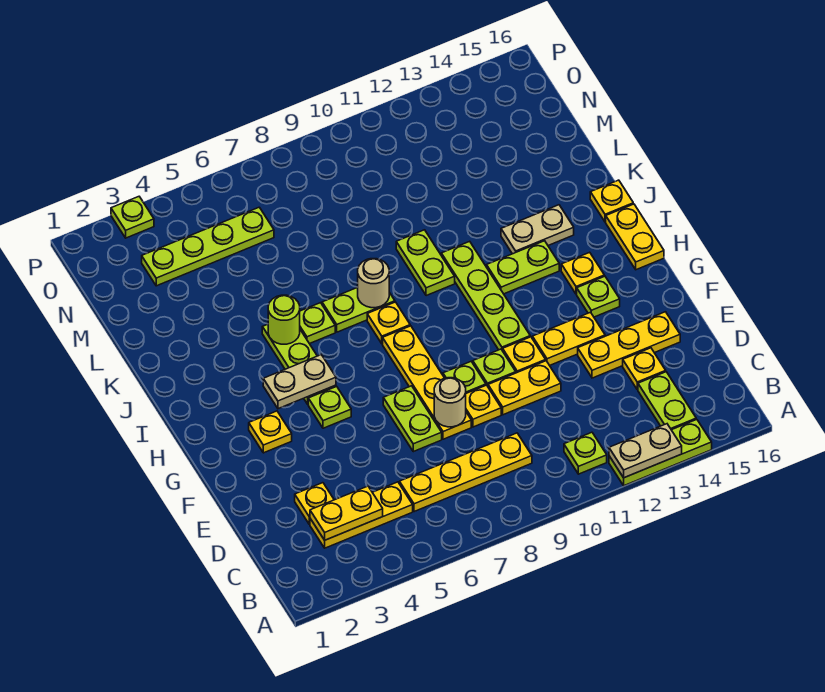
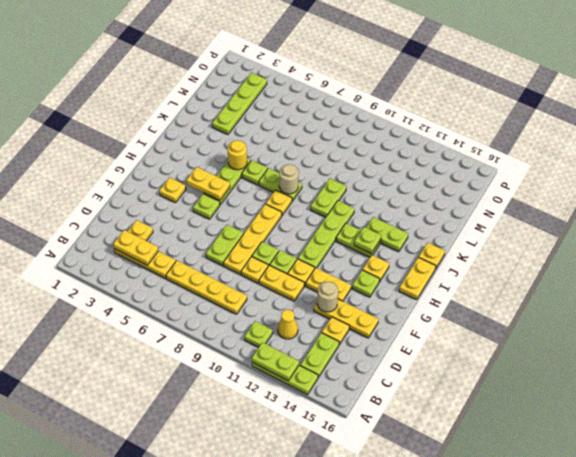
tan plate A12:A13 level 2 -> lime plate A12:A13 level 2
none -> yellow cone C12 level 1
tan round brick E8 level 2 -> tan round brick E13 level 2
tan plate H4:H5 level 2 -> yellow plate H4:H5 level 2
lime round brick J5 level 2 -> yellow round brick J5 level 2
tan plate J13:J14 level 1 -> lime plate J13:J14 level 1
lime plate N3:N6 level 1 -> lime plate L3:O3 level 1
lime plate P3 level 1 -> lime plate I13 level 2

